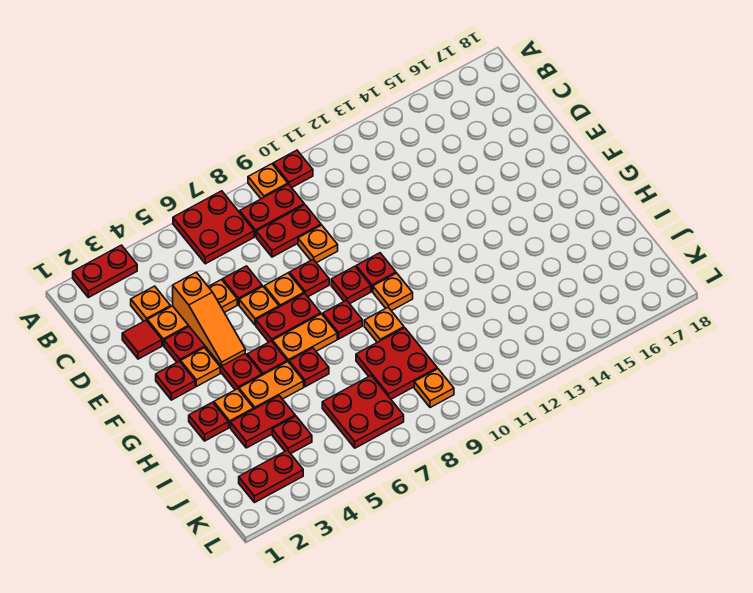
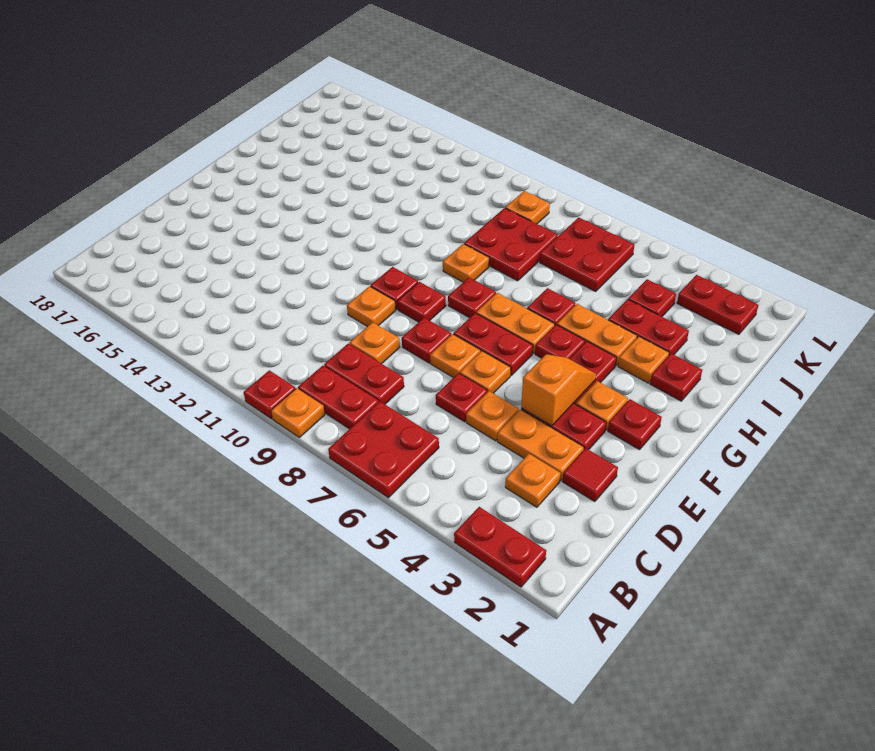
orange slope D4:F4 level 2 top D -> orange slope E4:F4 level 2 top E
orange plate G10 level 1 -> orange plate E10 level 1

